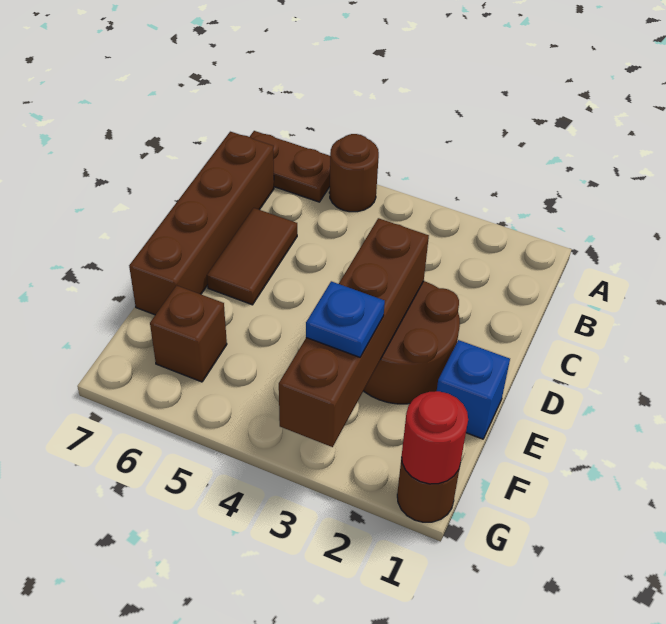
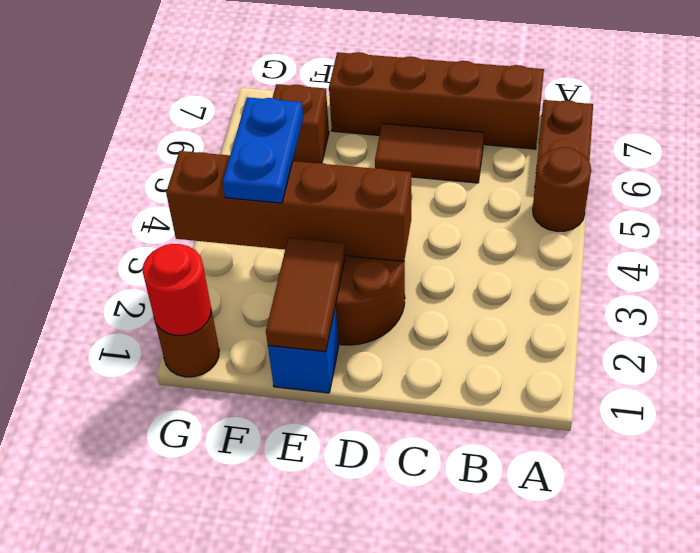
none -> brown tile E1:E2 level 2
blue plate F3 level 3 -> blue plate F3:F4 level 3

